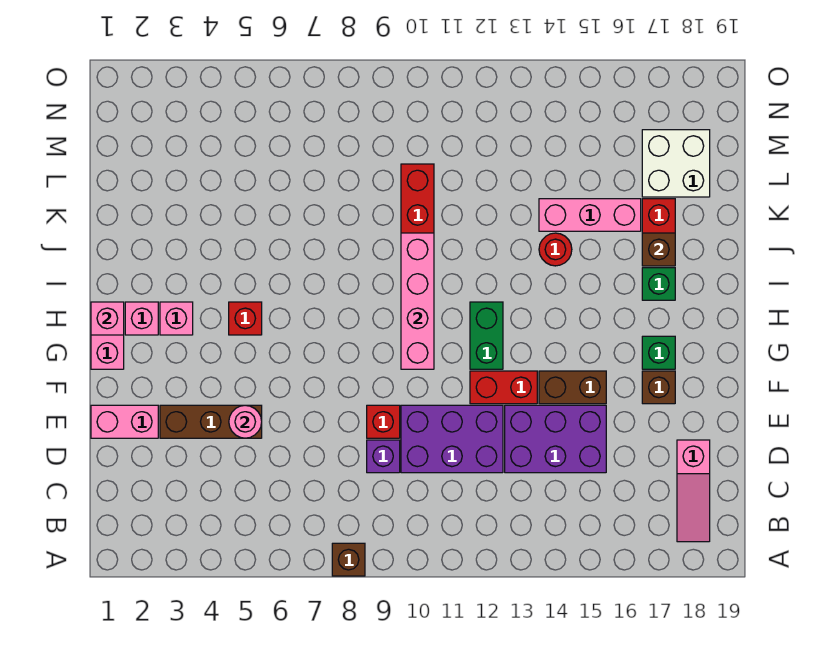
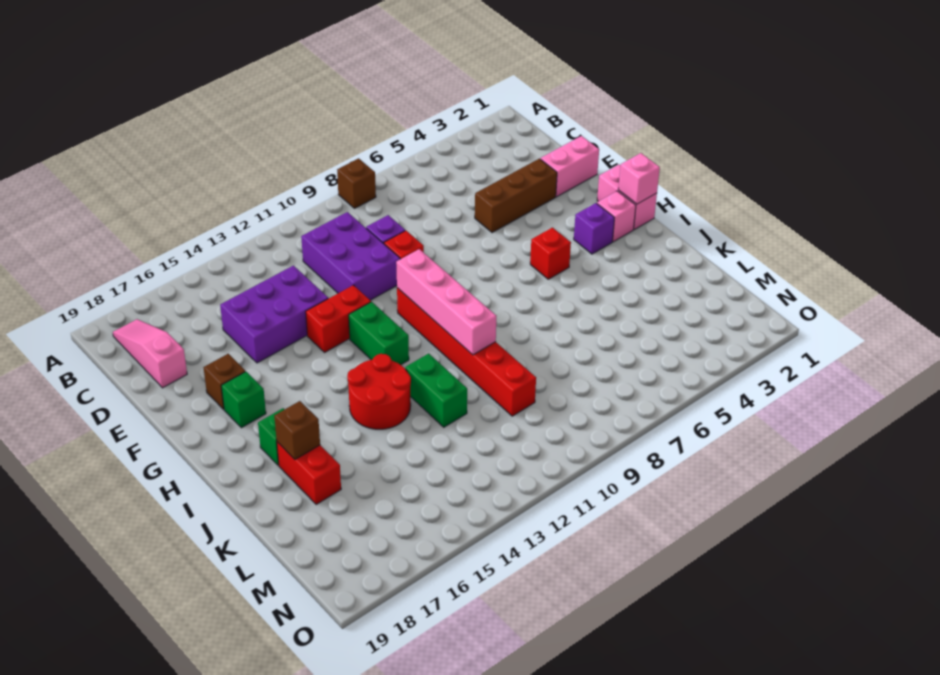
purple brick D10:E12 level 1 -> purple brick C10:E11 level 1
pink round brick E5 level 2 -> none
brown brick F14:F15 level 1 -> none
pink brick H3 level 1 -> purple brick H3 level 1
none -> green brick J12:K12 level 1
red round brick J14 level 1 -> red round brick I13:J14 level 1
pink brick K14:K16 level 1 -> none
white brick L17:M18 level 1 -> none

